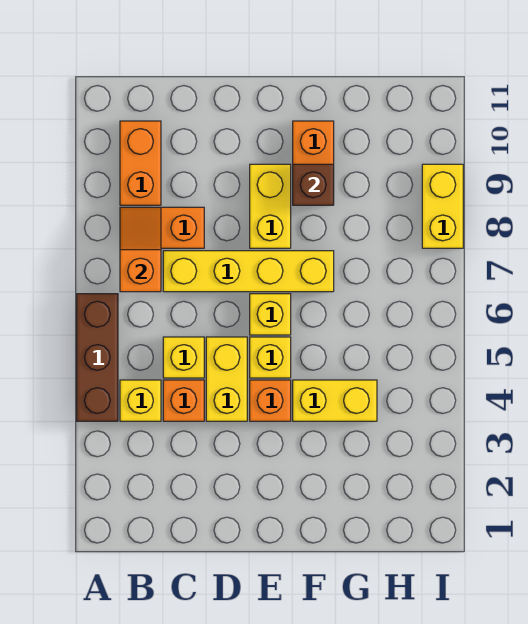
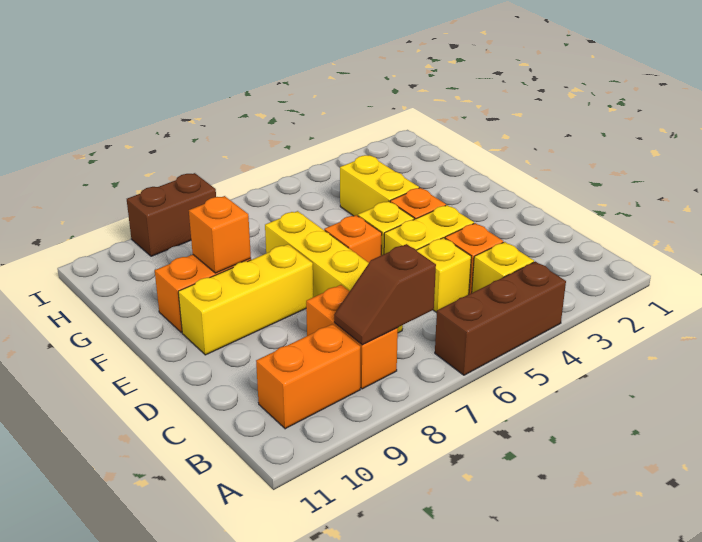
orange slope B7:B8 level 2 top 7 -> brown slope B7:B8 level 2 top 7
yellow brick E6 level 1 -> orange brick E6 level 1
yellow brick E8:E9 level 1 -> yellow brick E8:E10 level 1
brown brick F9 level 2 -> orange brick F9 level 2
yellow brick I8:I9 level 1 -> brown brick I8:I9 level 1

